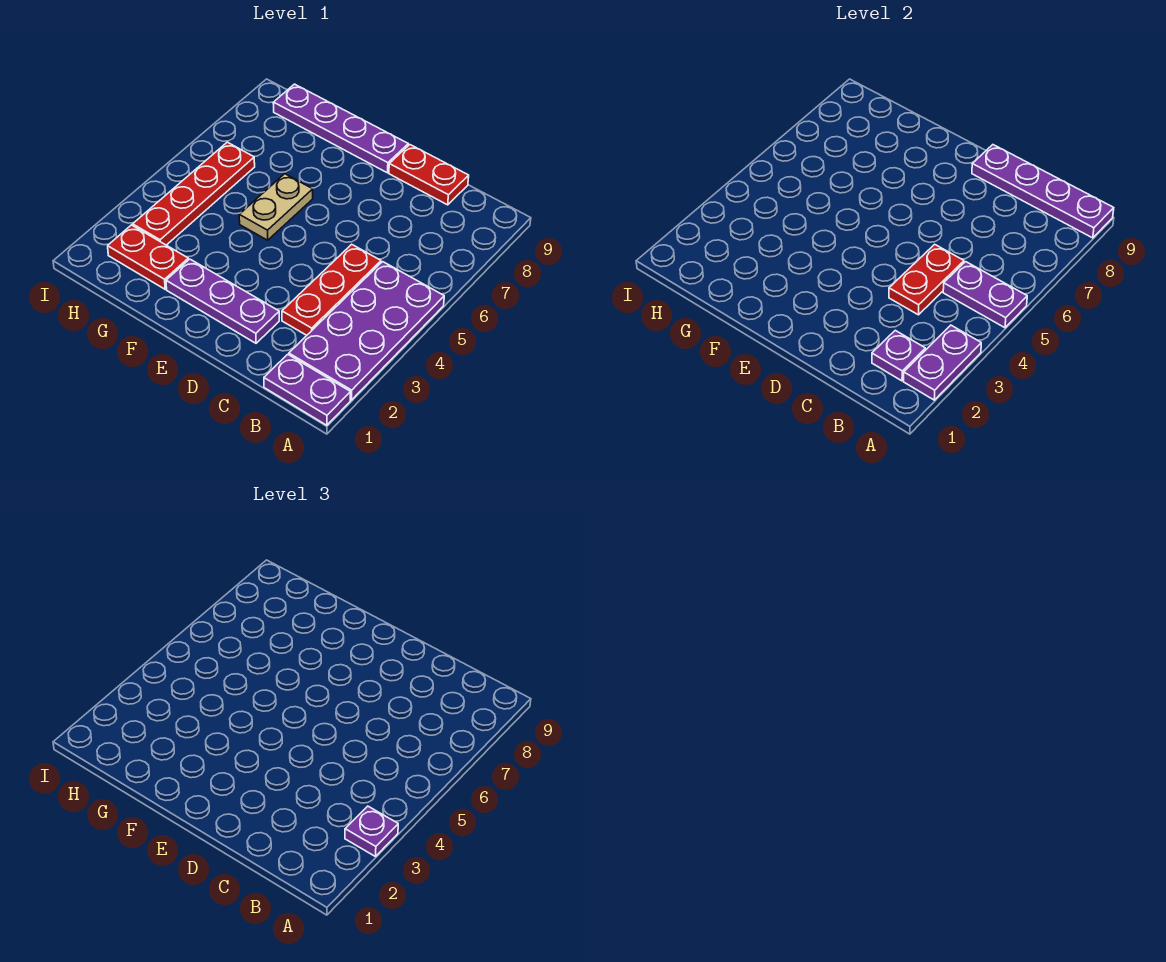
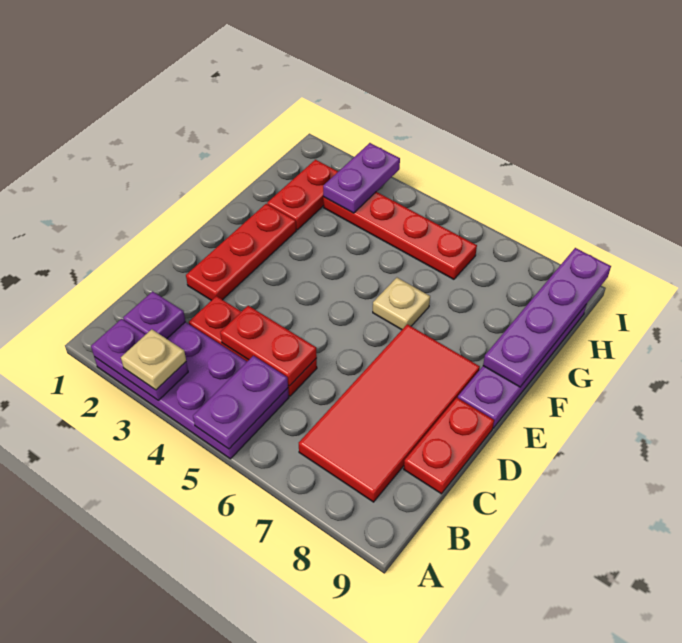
purple plate A1:B1 level 1 -> purple plate H3:I3 level 2
purple plate A3 level 3 -> tan plate A3 level 3
purple plate A9:D9 level 2 -> purple plate F9:I9 level 2
none -> red tile B7:E8 level 1
purple plate D2:F2 level 1 -> red plate D2:F2 level 1
tan plate F5:F6 level 1 -> tan plate F6 level 1

